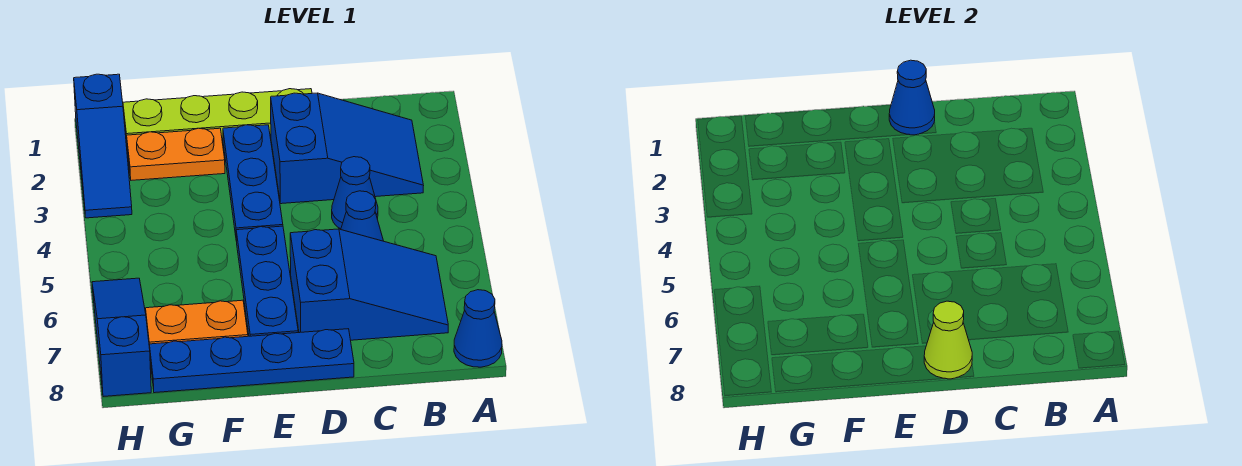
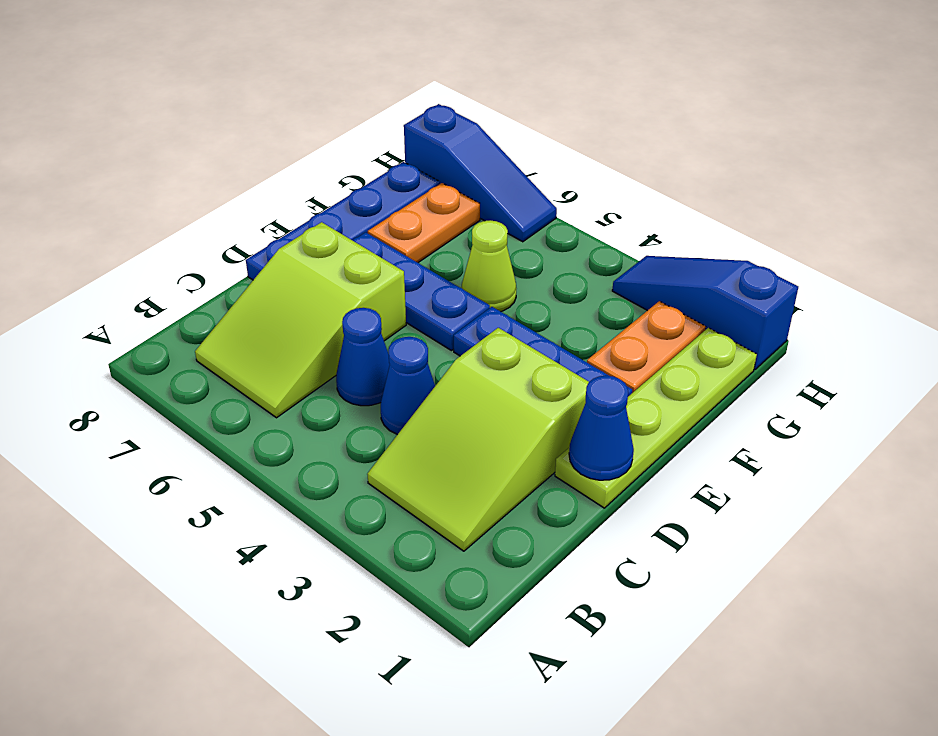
blue cone A8 level 1 -> none
blue slope B2:D3 level 1 top D -> lime slope B2:D3 level 1 top D
blue slope B6:D7 level 1 top D -> lime slope B6:D7 level 1 top D
lime cone D8 level 2 -> lime cone F5 level 1

